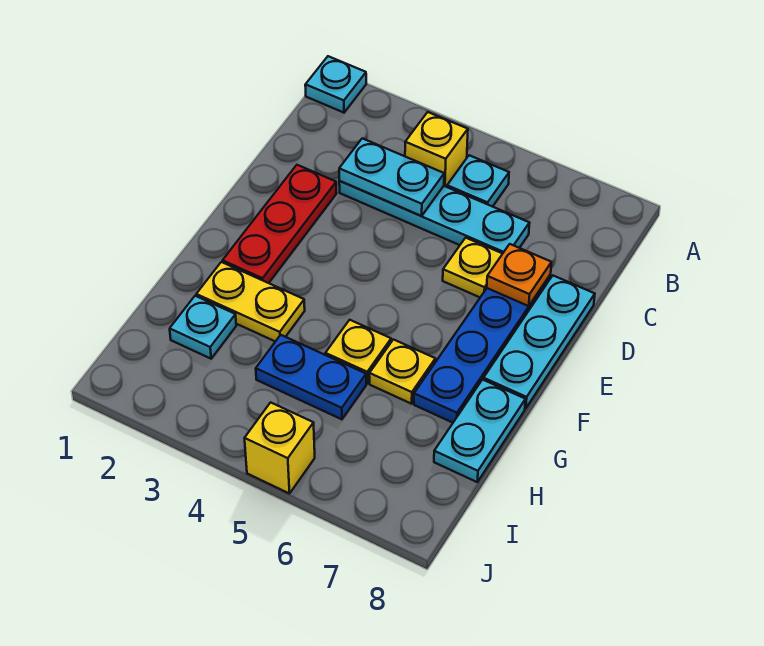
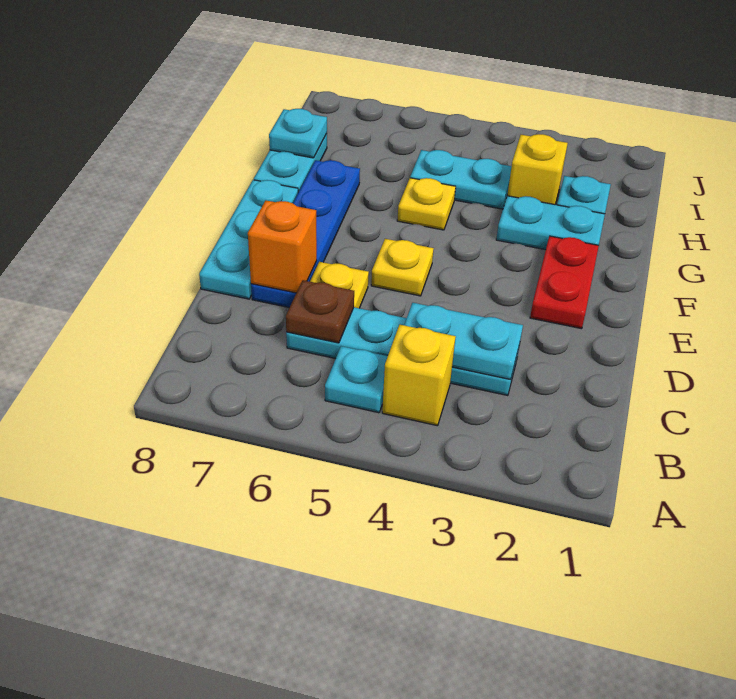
cyan plate A1 level 1 -> cyan plate H8 level 2
none -> brown plate C6 level 2
red plate D2:F2 level 1 -> red plate E2:F2 level 1
orange plate D7 level 2 -> orange brick D7 level 2
yellow plate G2:G3 level 1 -> cyan plate G2:G3 level 1
yellow plate G6 level 1 -> yellow plate E5 level 1
blue plate H4:H5 level 1 -> cyan plate H4:H5 level 1
yellow brick J5 level 1 -> yellow brick H3 level 1

